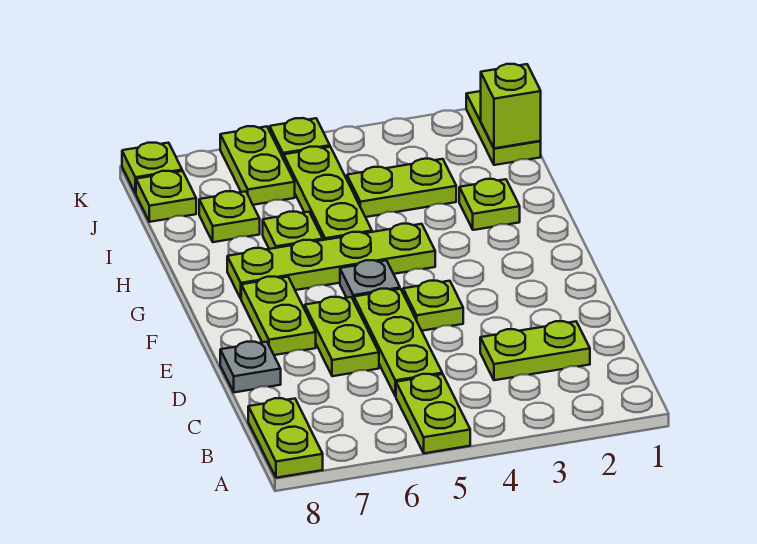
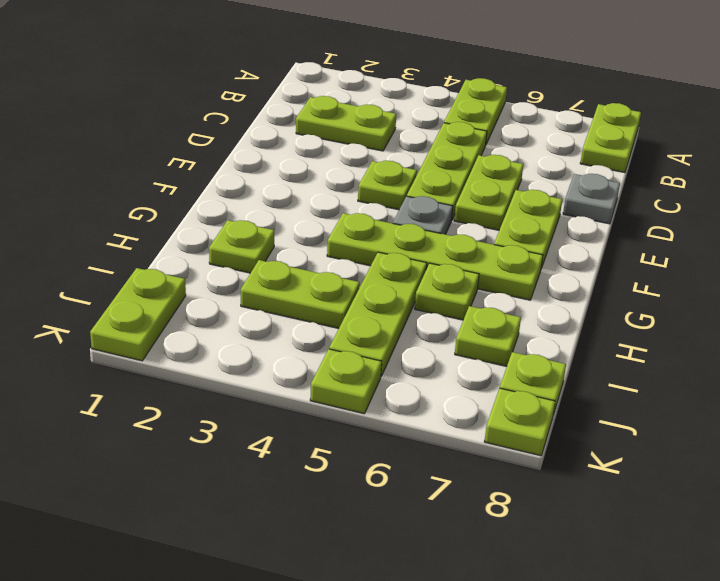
lime brick J1 level 2 -> none
lime plate J6:K6 level 1 -> none

